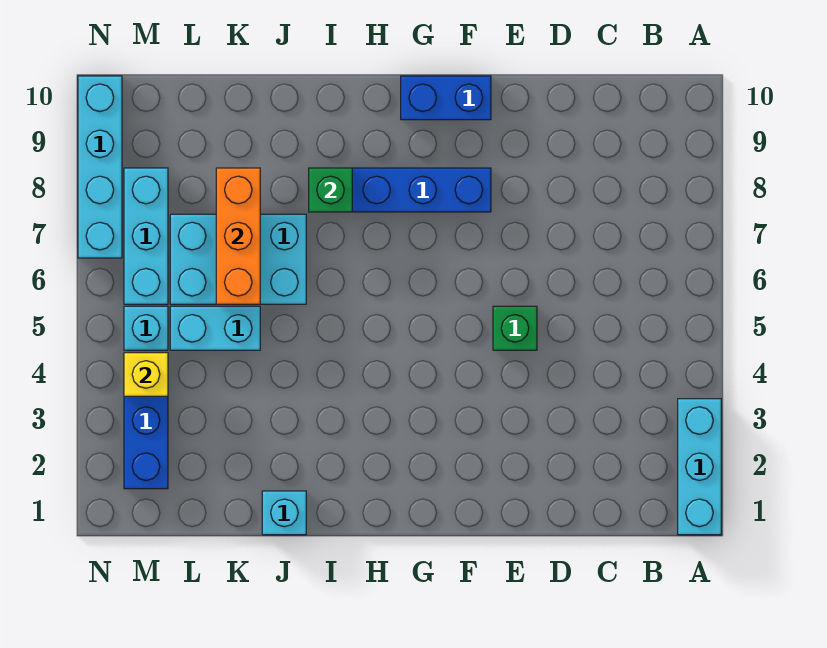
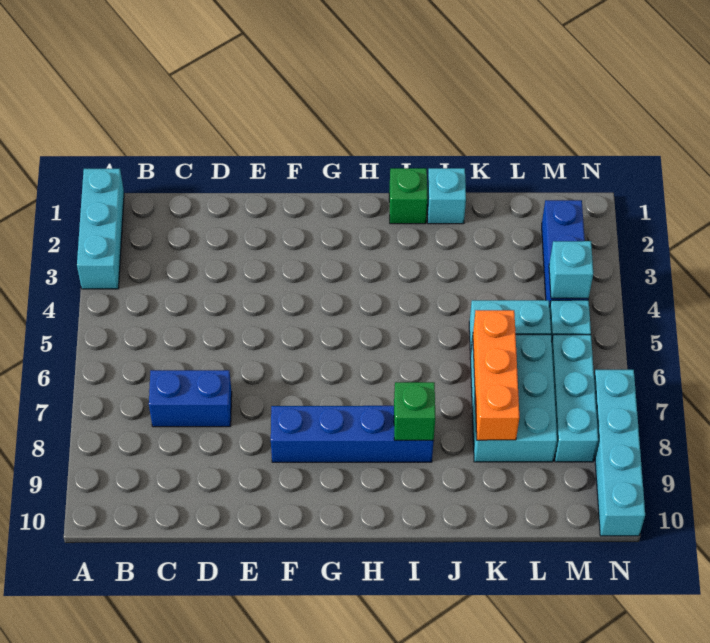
green brick E5 level 1 -> green brick I1 level 1
blue brick F10:G10 level 1 -> blue brick C7:D7 level 1
cyan brick J6:L7 level 1 -> cyan brick K6:L8 level 1
yellow brick M4 level 2 -> cyan brick M4 level 2

